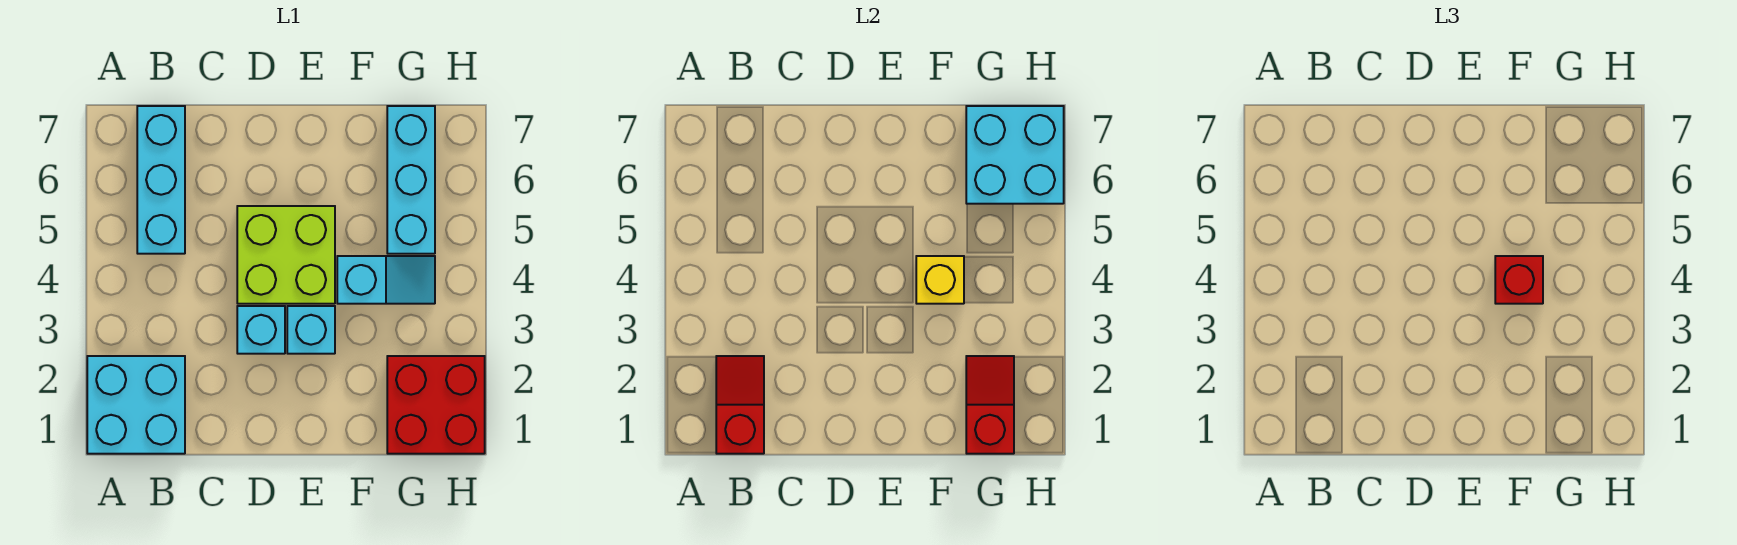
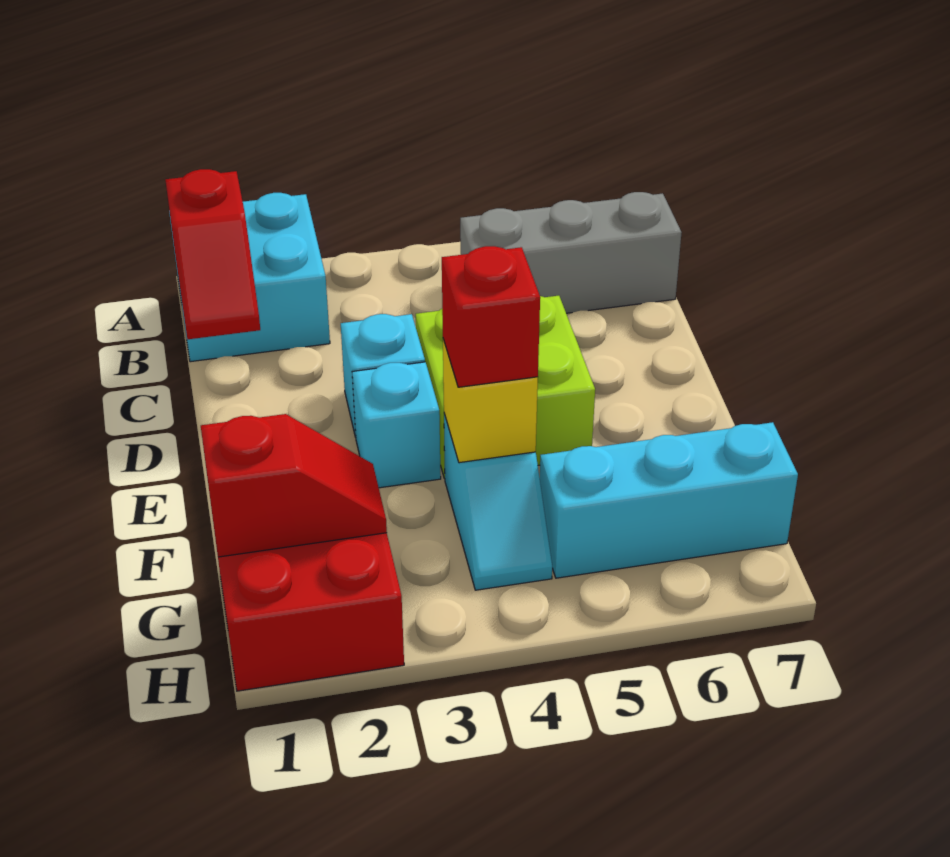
red slope B1:B2 level 2 top 1 -> red slope B1:C1 level 2 top B
cyan brick B5:B7 level 1 -> grey brick B5:B7 level 1
cyan brick G6:H7 level 2 -> none

